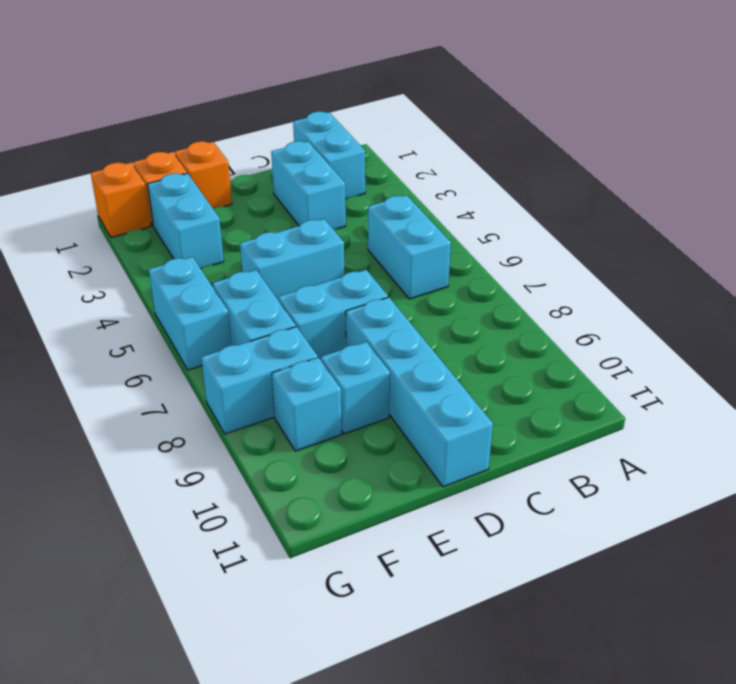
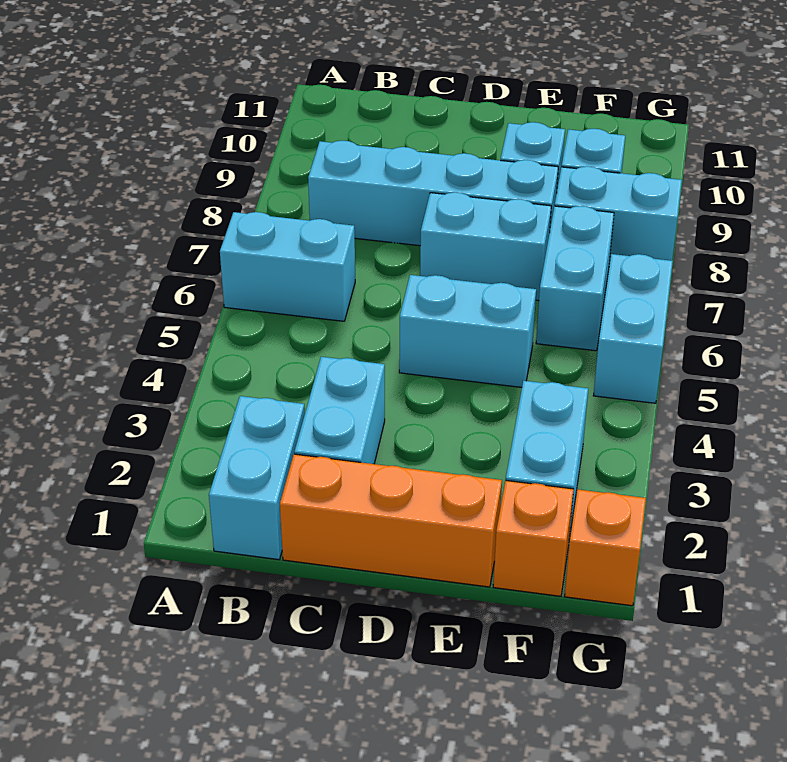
cyan brick B5:B6 level 1 -> cyan brick A6:B6 level 1
cyan brick D8:D11 level 1 -> cyan brick B8:E8 level 1
orange brick E1 level 1 -> orange brick C1:E1 level 1

